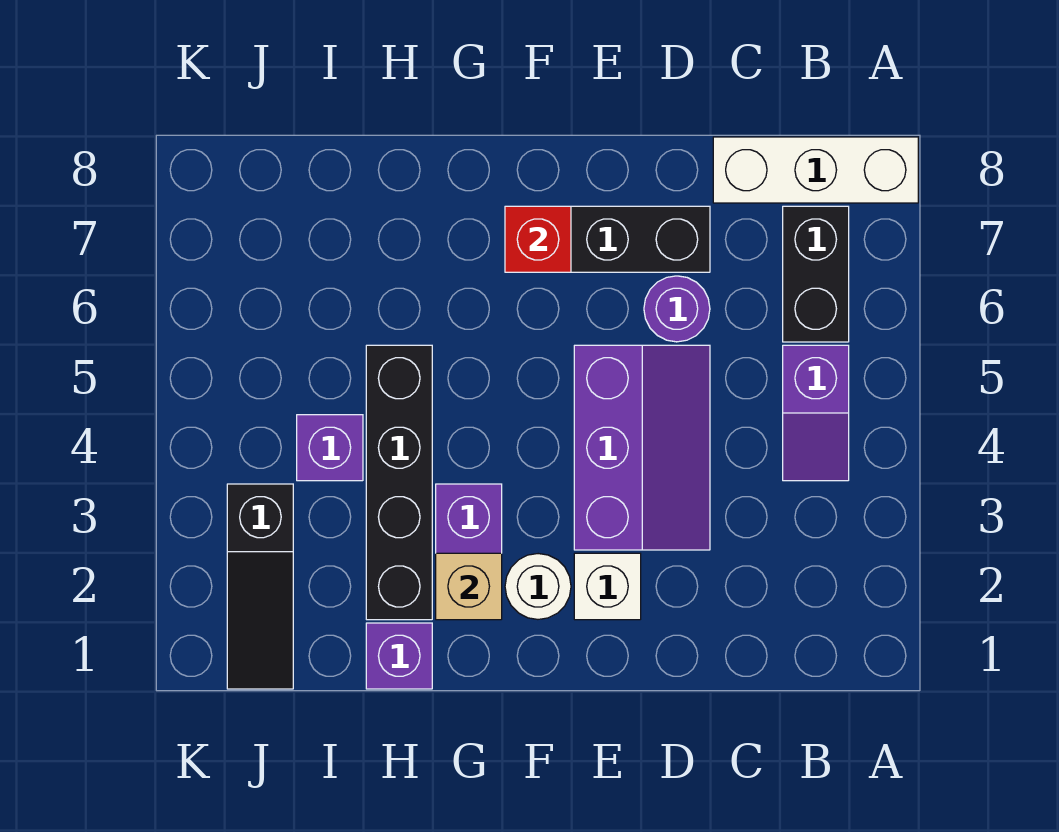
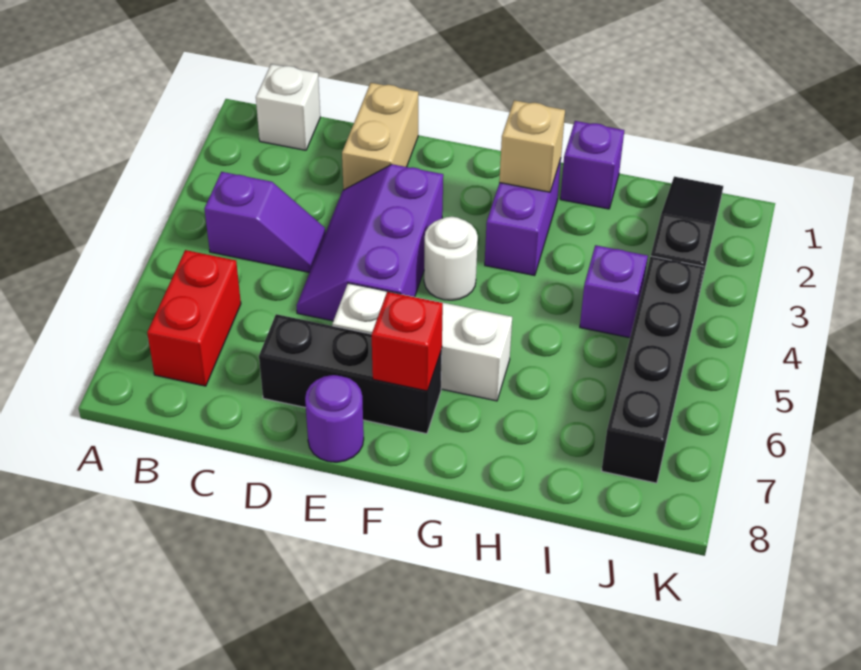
white brick A8:C8 level 1 -> white brick E6:G6 level 1
purple slope B4:B5 level 1 top 5 -> purple slope B4:C4 level 1 top B
black brick B6:B7 level 1 -> red brick B6:B7 level 1
none -> tan brick D1:D2 level 1
purple round brick D6 level 1 -> purple round brick E8 level 1
white brick E2 level 1 -> white brick B1 level 1
white round brick F2 level 1 -> white round brick F4 level 1
black brick H2:H5 level 1 -> black brick J4:J7 level 1

